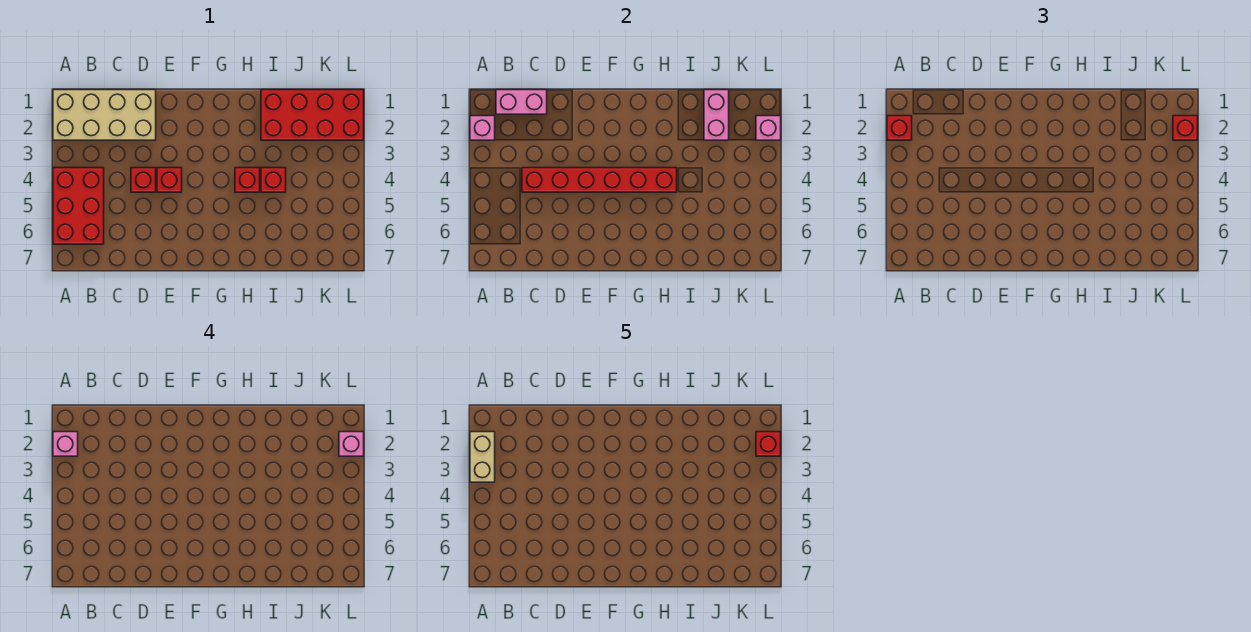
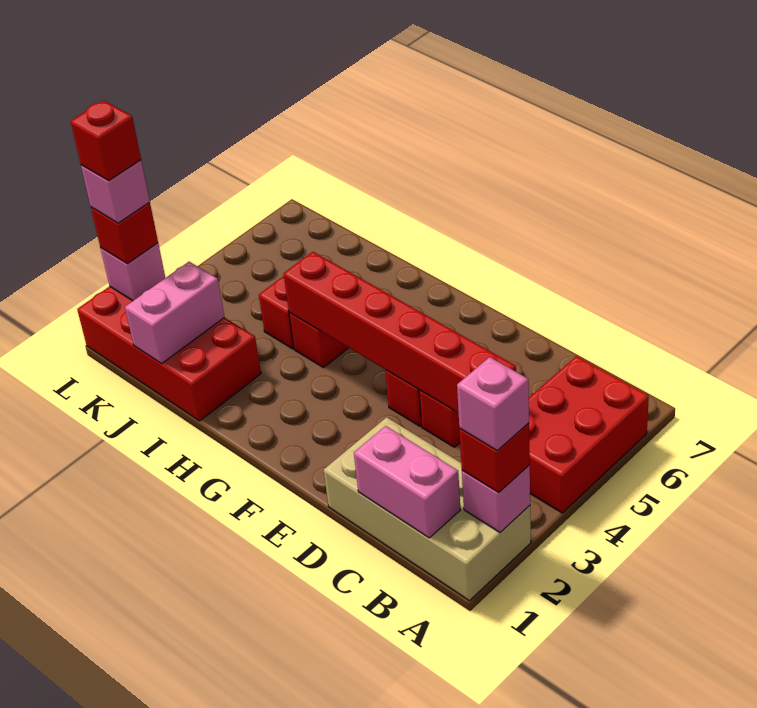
tan brick A2:A3 level 5 -> none

